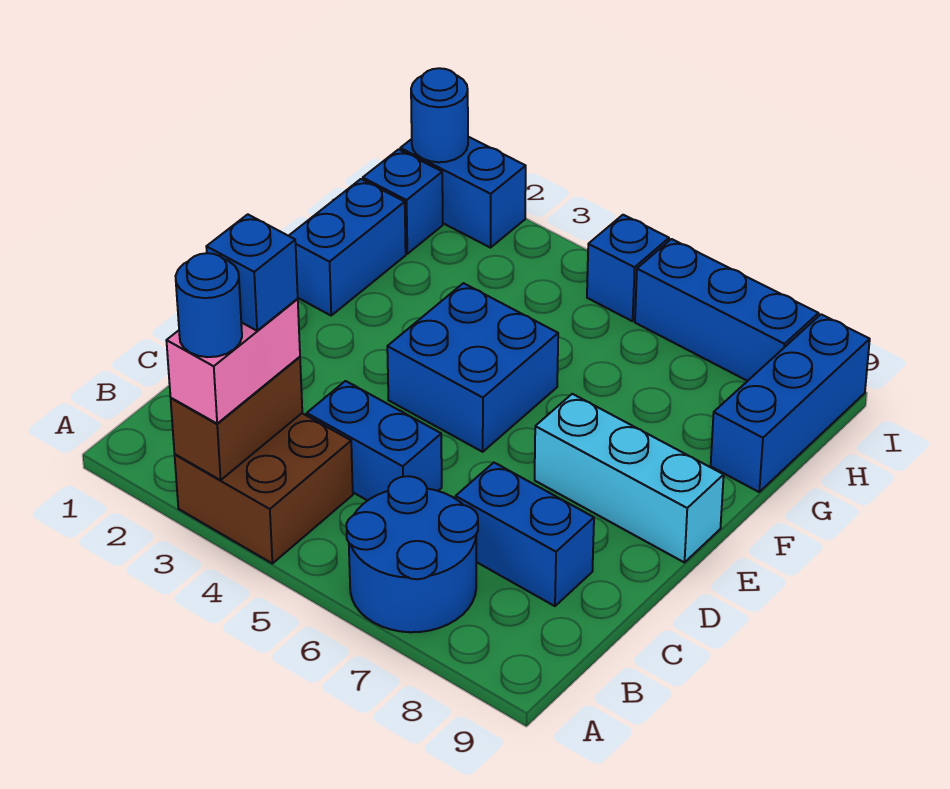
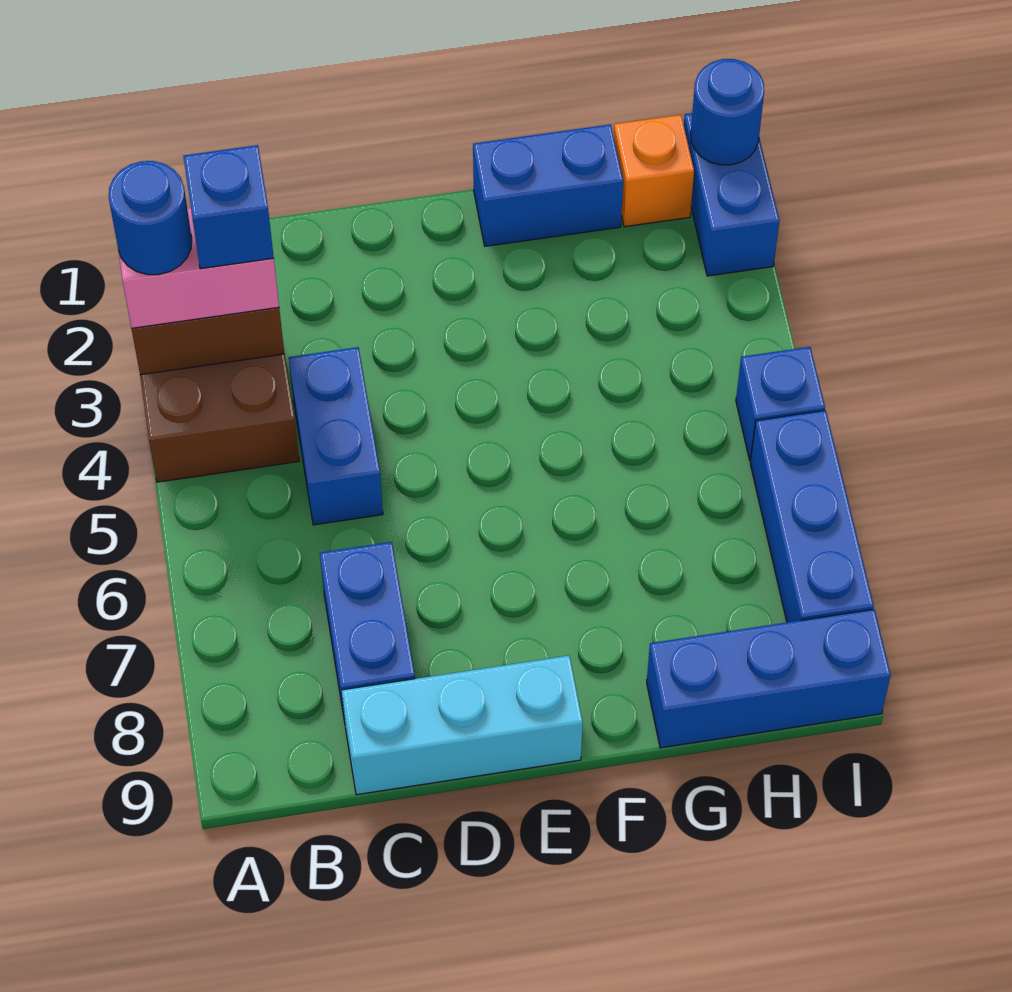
blue round brick A6:B7 level 1 -> none
blue brick E4:F5 level 1 -> none
cyan brick E7:E9 level 1 -> cyan brick C9:E9 level 1
blue brick H1 level 1 -> orange brick H1 level 1

